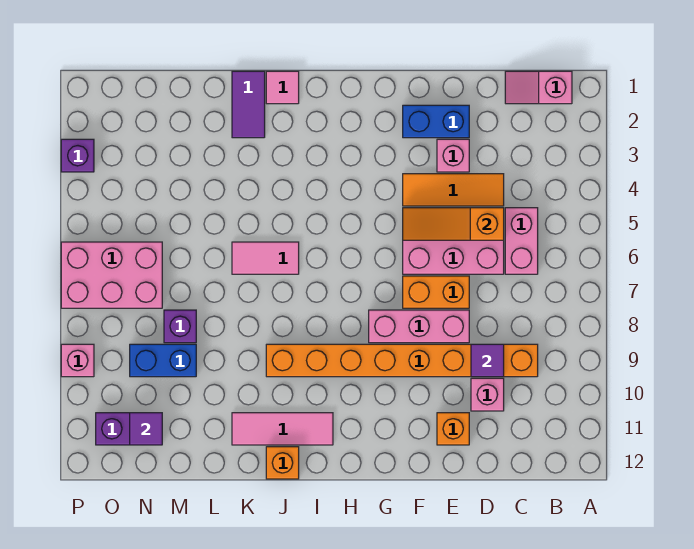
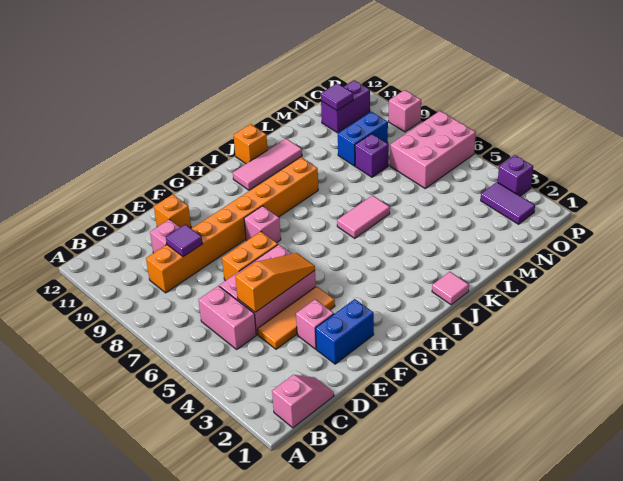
pink brick E8:G8 level 1 -> pink brick G8 level 1
purple tile K1:K2 level 1 -> purple tile O2:O3 level 1

